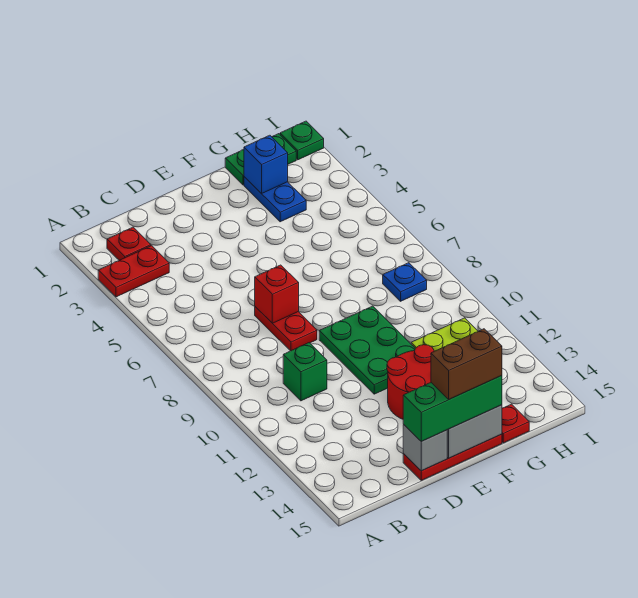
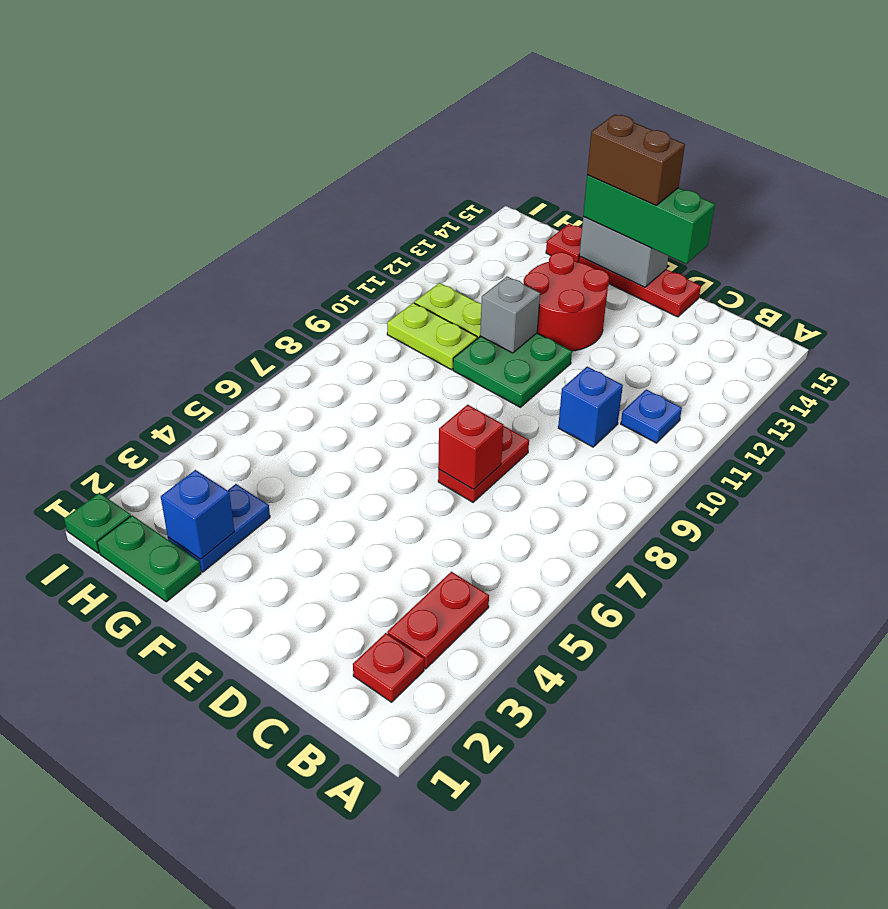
red plate A3:B3 level 1 -> red plate B3:B4 level 1
green brick C10 level 1 -> blue brick C10 level 1
grey brick D15 level 2 -> grey brick F11 level 2
green plate E9:F11 level 1 -> green plate E10:F11 level 1
none -> lime plate G10:H10 level 1
blue plate H8 level 1 -> blue plate B11 level 1

